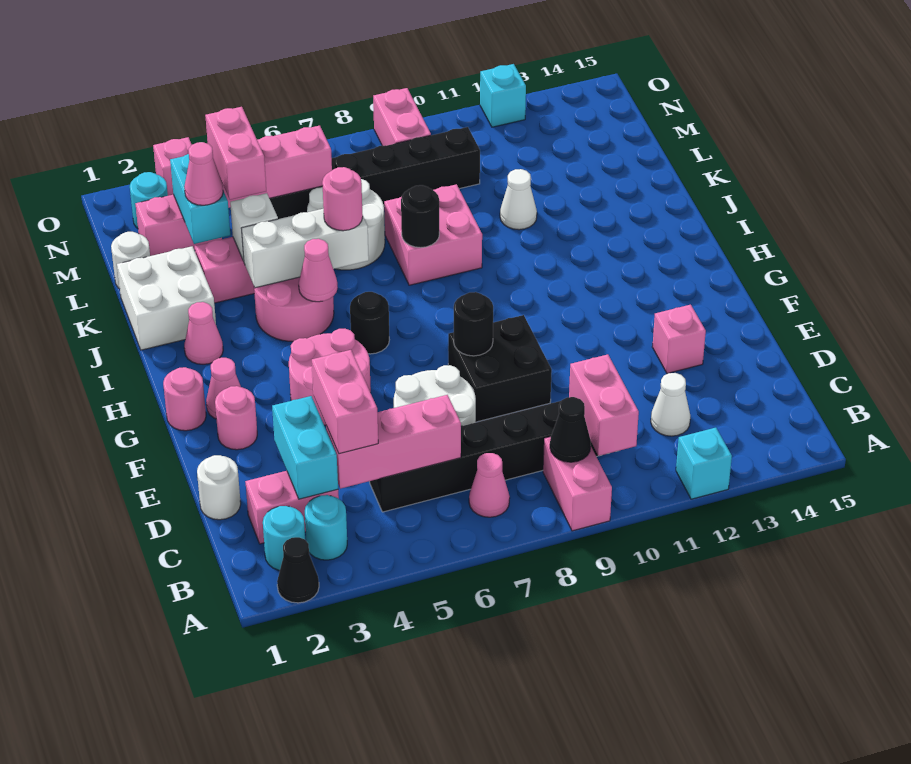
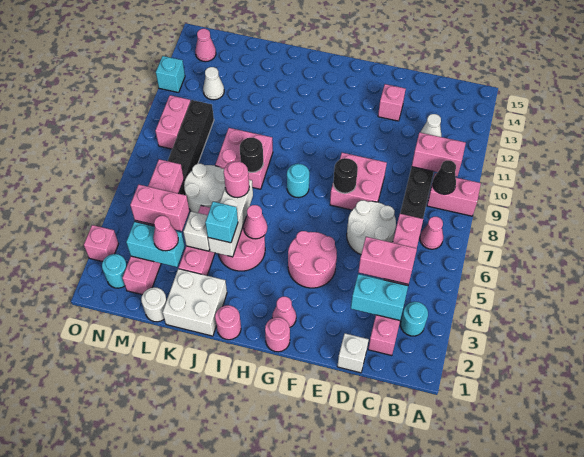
black cone A2 level 1 -> none
cyan brick A12 level 1 -> cyan brick J4 level 3
cyan round brick B2 level 1 -> cyan round brick H8 level 1
white round brick D1 level 1 -> white brick D1 level 1
black brick E8:F9 level 1 -> pink brick E8:F9 level 1
pink round brick F2 level 1 -> pink round brick I1 level 1
black round brick H6 level 1 -> none
pink cone I2 level 1 -> pink cone N14 level 1
white cone K11 level 1 -> white cone M12 level 1
pink brick N9:O9 level 1 -> pink brick N9:N10 level 1

